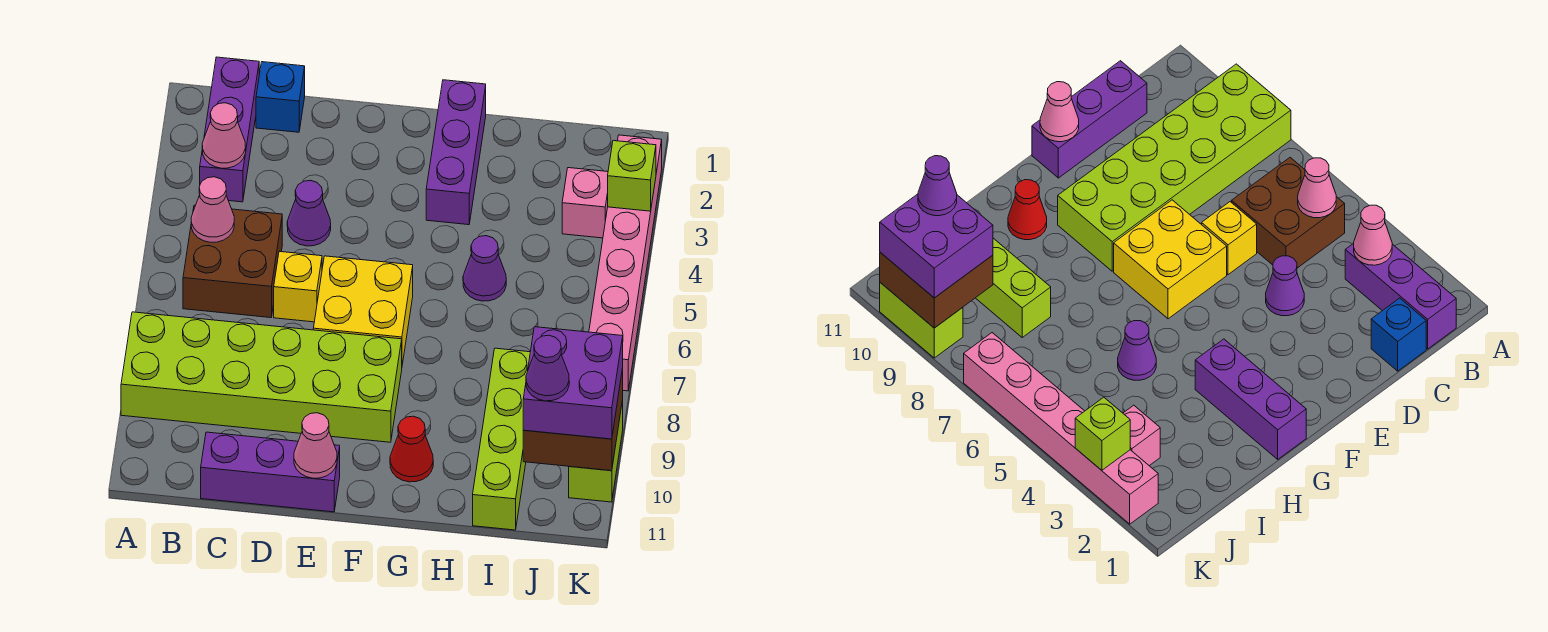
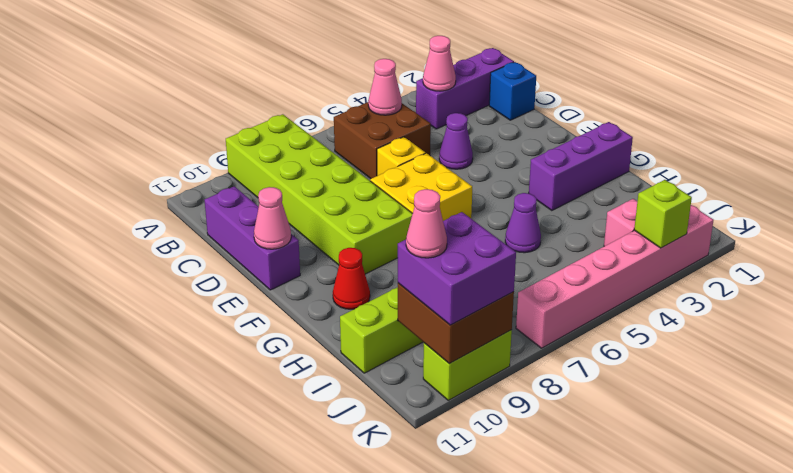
purple cone J10 level 4 -> pink cone J10 level 4

